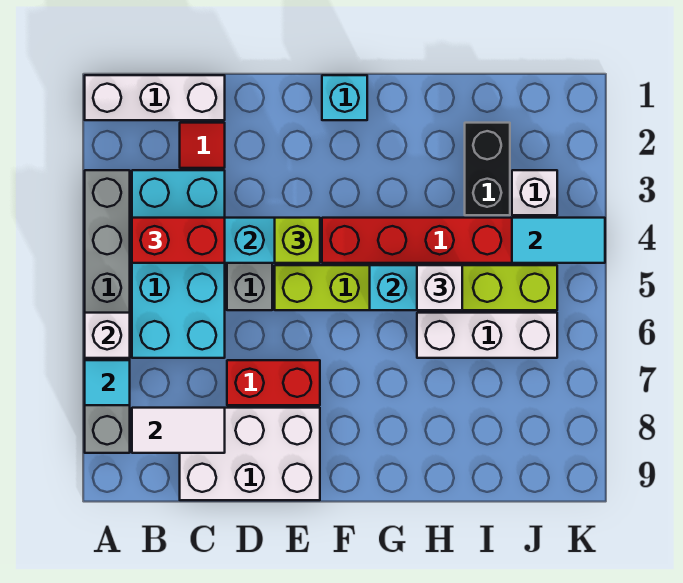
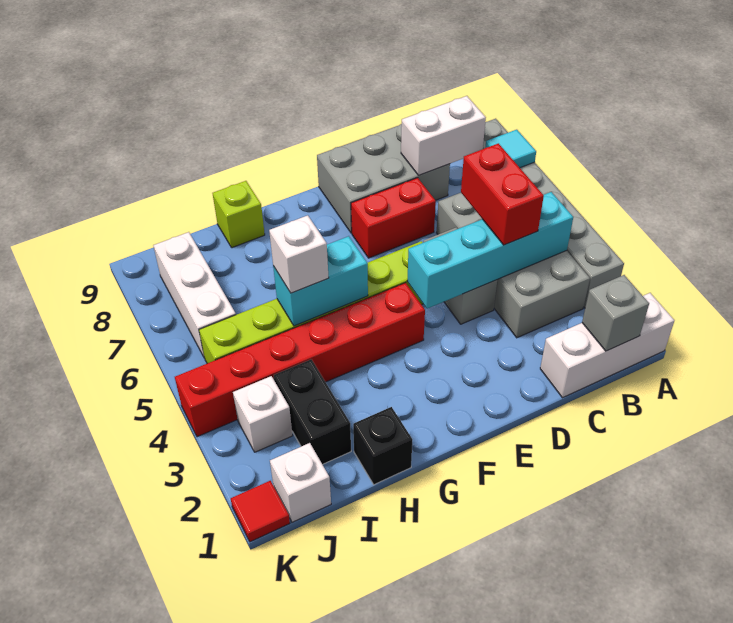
white brick A6 level 2 -> white brick J1 level 1
none -> grey brick B1 level 2
cyan brick B3:C6 level 1 -> grey brick B3:C6 level 1
red brick B4:C4 level 3 -> red brick C4:C5 level 3
white tile B8:C8 level 2 -> white brick B8:C8 level 2
red tile C2 level 1 -> red tile K1 level 1
white brick C8:E9 level 1 -> grey brick C8:E9 level 1
lime brick E4 level 3 -> lime brick H9 level 1
cyan brick F1 level 1 -> none
none -> black brick H1 level 1
white brick H6:J6 level 1 -> white brick J6:J8 level 1
cyan tile J4:K4 level 2 -> none

